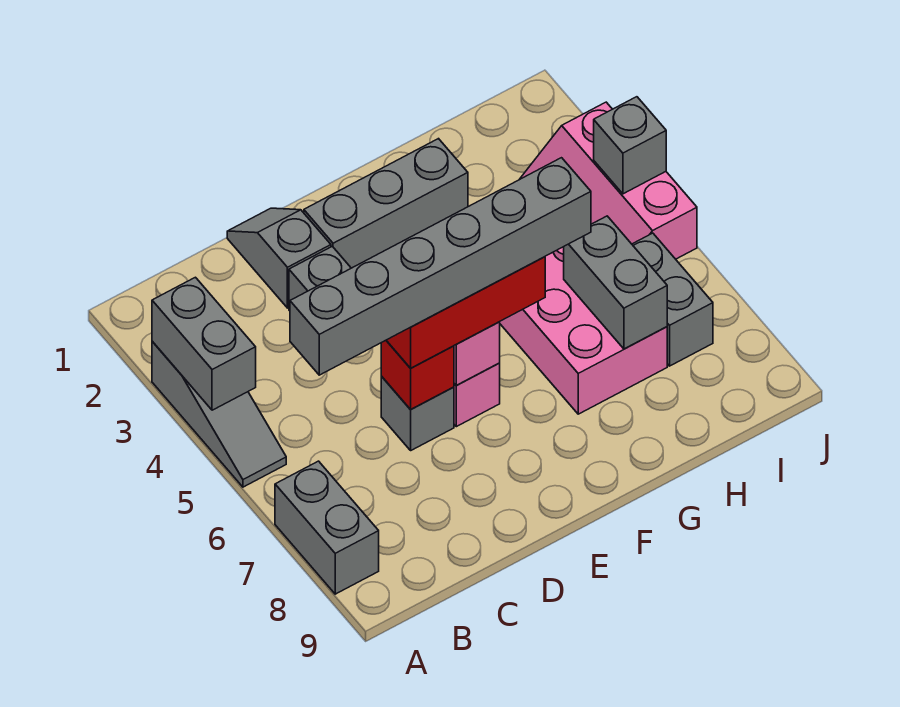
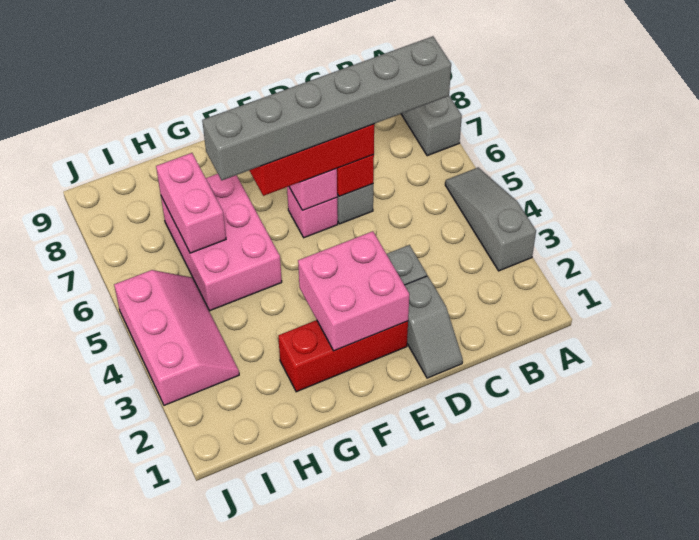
grey brick A3:A4 level 2 -> none
grey brick E2:G2 level 1 -> red brick E2:G2 level 1
none -> pink brick E2:F3 level 2
grey brick H6:H7 level 2 -> pink brick H6:H7 level 2
grey brick I6:I7 level 1 -> none
grey brick J4 level 2 -> none

